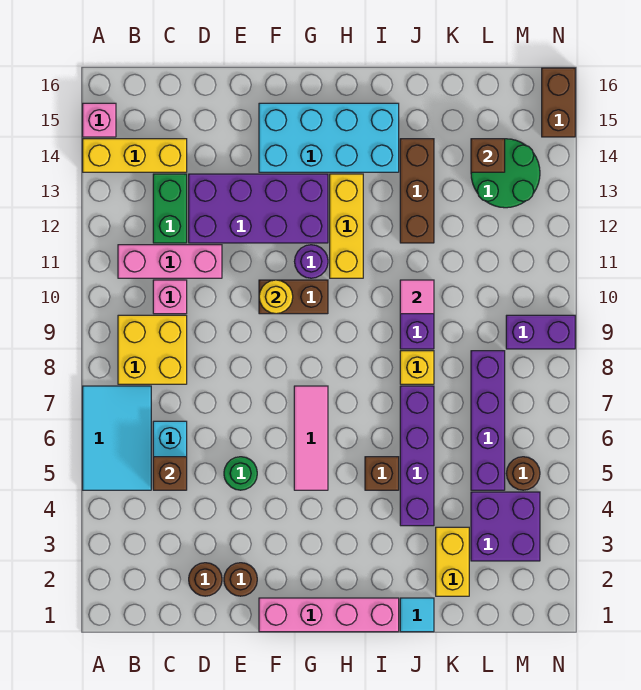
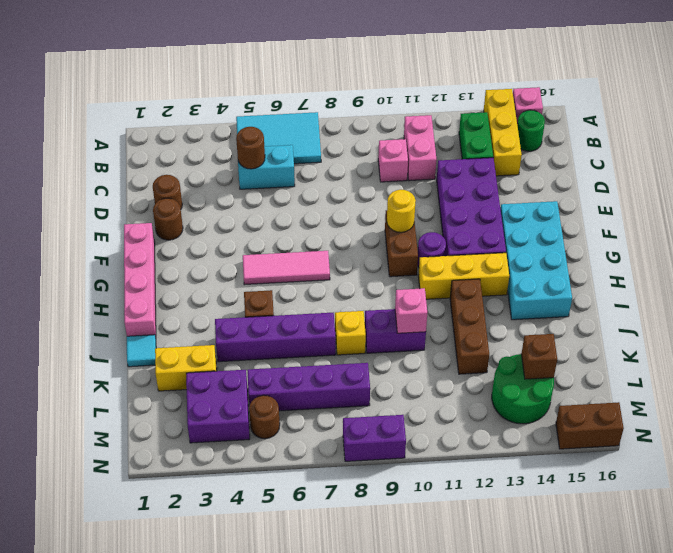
yellow brick B8:C9 level 1 -> none
pink brick B11:D11 level 1 -> pink brick B11:C11 level 1
brown brick C5 level 2 -> brown round brick C5 level 2
green brick C12:C13 level 1 -> green brick B13:C13 level 1
green round brick E5 level 1 -> green round brick B15 level 1
pink tile J10 level 2 -> pink brick J10 level 2
brown brick J12:J14 level 1 -> brown brick I12:K12 level 1
purple brick M9:N9 level 1 -> purple brick N8:N9 level 1

